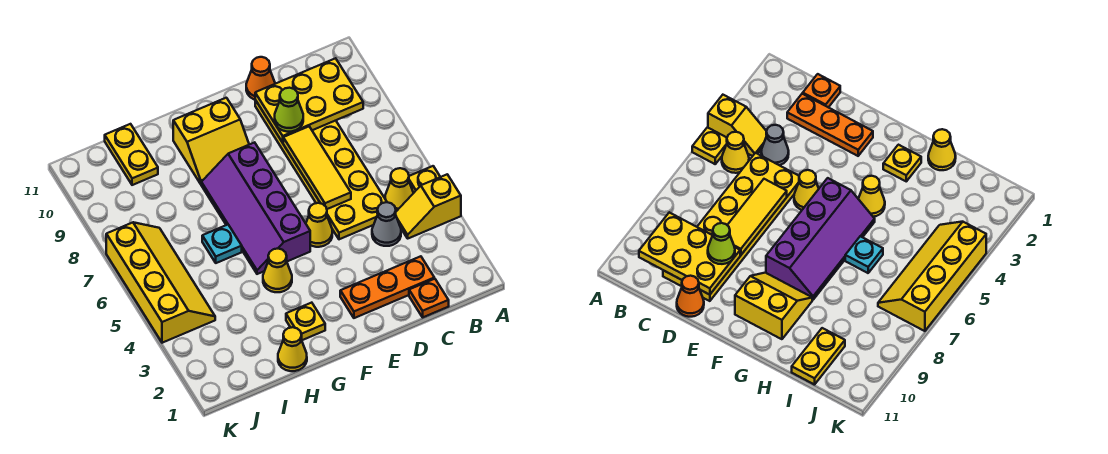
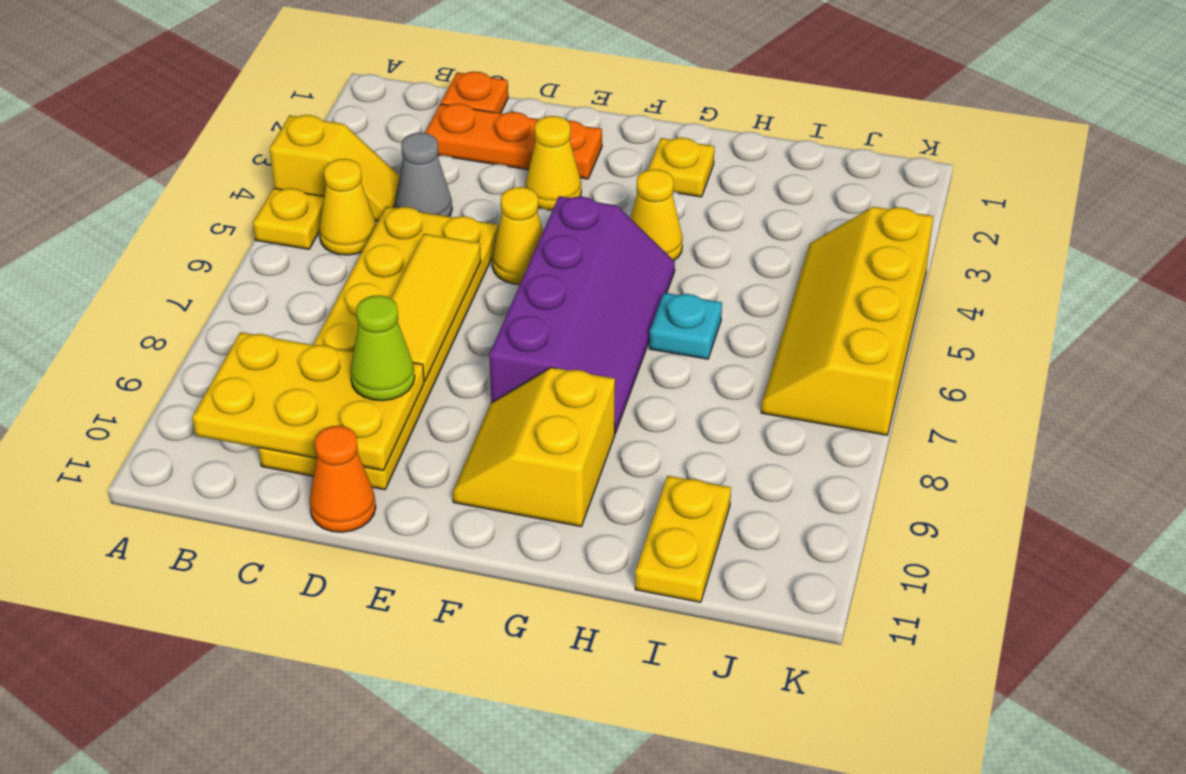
yellow slope F9:G10 level 1 top 10 -> yellow slope F9:G10 level 1 top G
yellow cone H1 level 1 -> yellow cone E3 level 1

